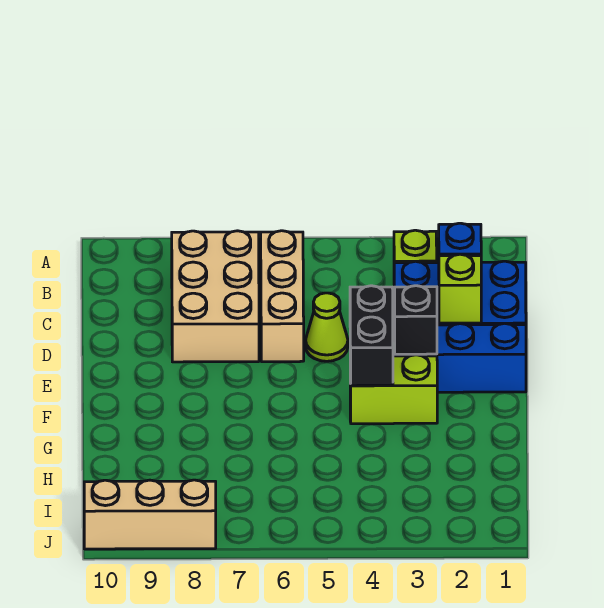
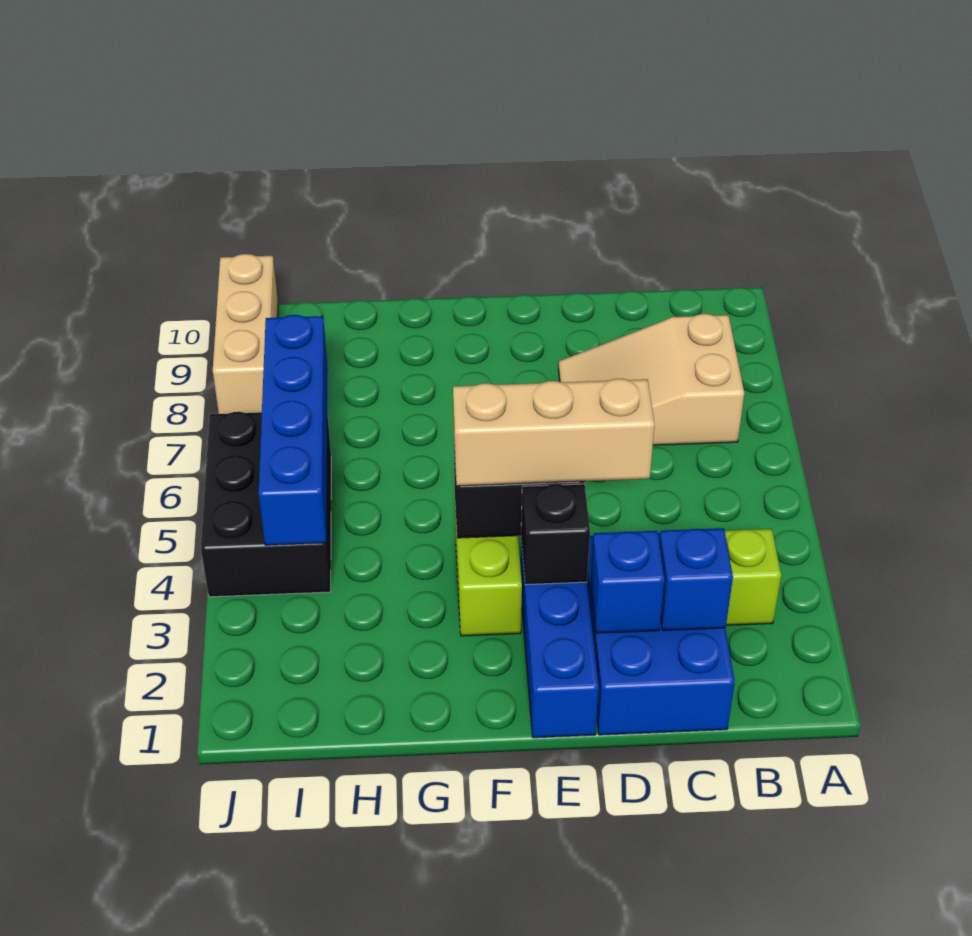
tan brick B6:D6 level 1 -> tan brick D4:F4 level 3
tan brick B7:D8 level 1 -> tan slope B7:D8 level 1 top B
lime brick D2 level 2 -> blue brick D2 level 2
lime cone D5 level 1 -> none
none -> black brick I4:J6 level 1
none -> blue brick I4:I7 level 2

